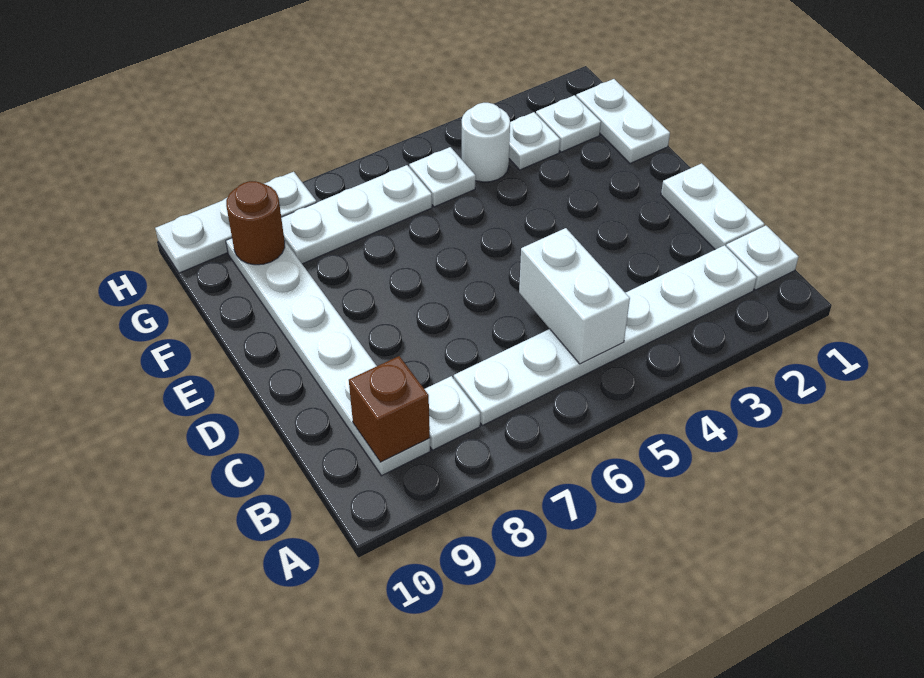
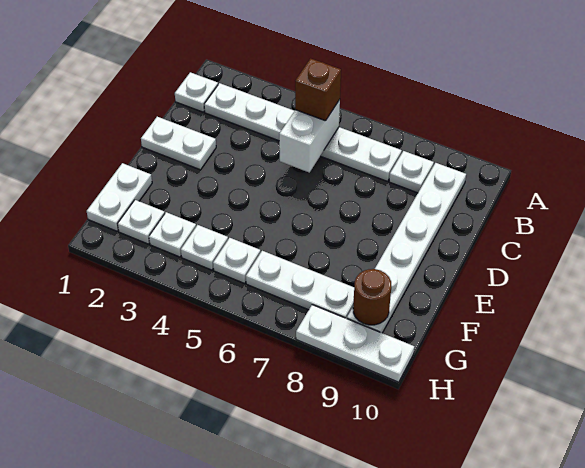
brown brick B9 level 2 -> brown brick B5 level 3
white plate C1:D1 level 1 -> white plate D1:D2 level 1
white round brick G4 level 1 -> white plate G4 level 1

